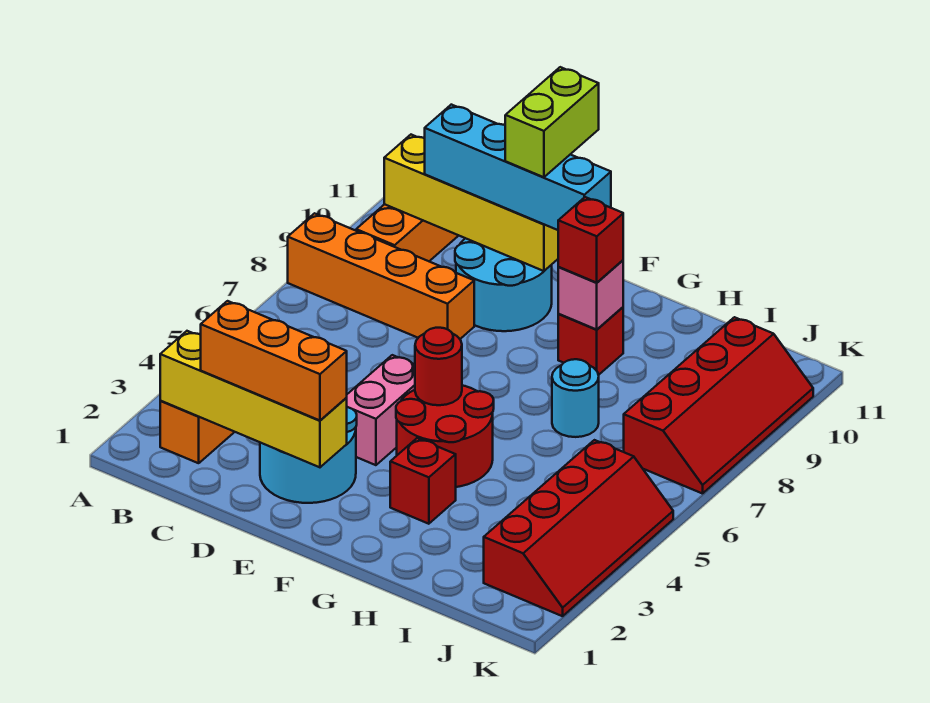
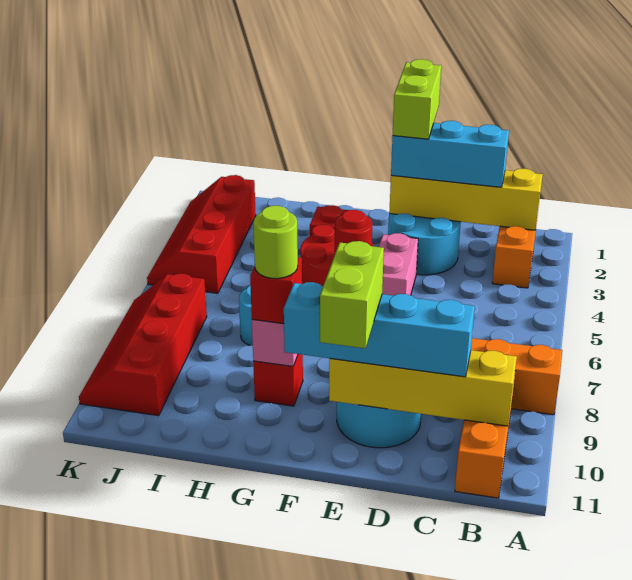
orange brick C2:E2 level 3 -> cyan brick C2:E2 level 3
none -> lime brick E1:E2 level 4
none -> lime round brick G9 level 4

